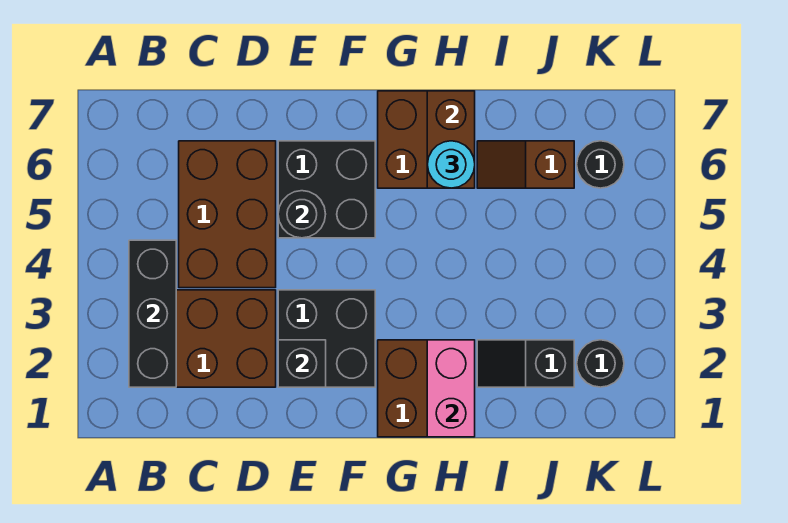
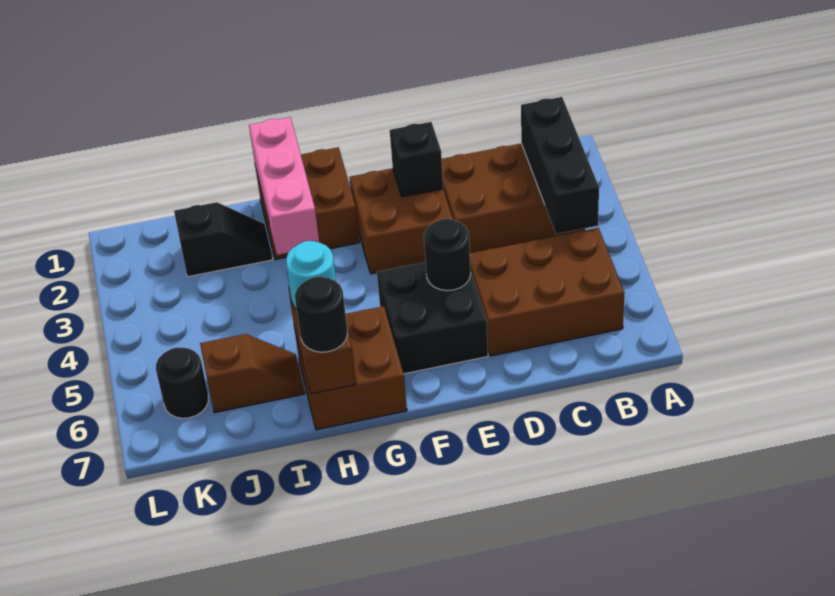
brown brick C4:D6 level 1 -> brown brick B5:D6 level 1
black brick E2:F3 level 1 -> brown brick E2:F3 level 1
pink brick H1:H2 level 2 -> pink brick H1:H3 level 2
black round brick K2 level 1 -> black round brick H7 level 3

